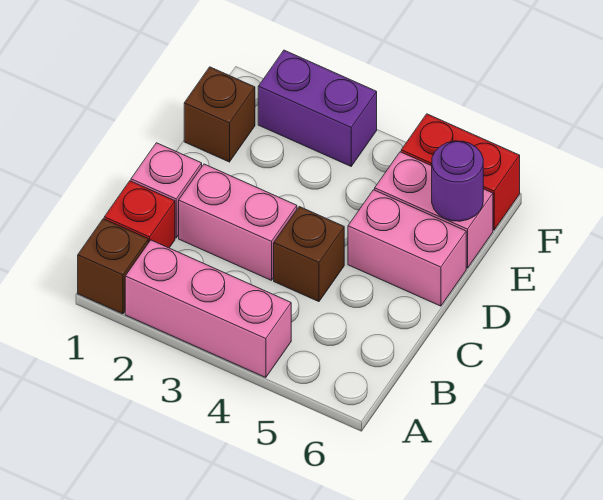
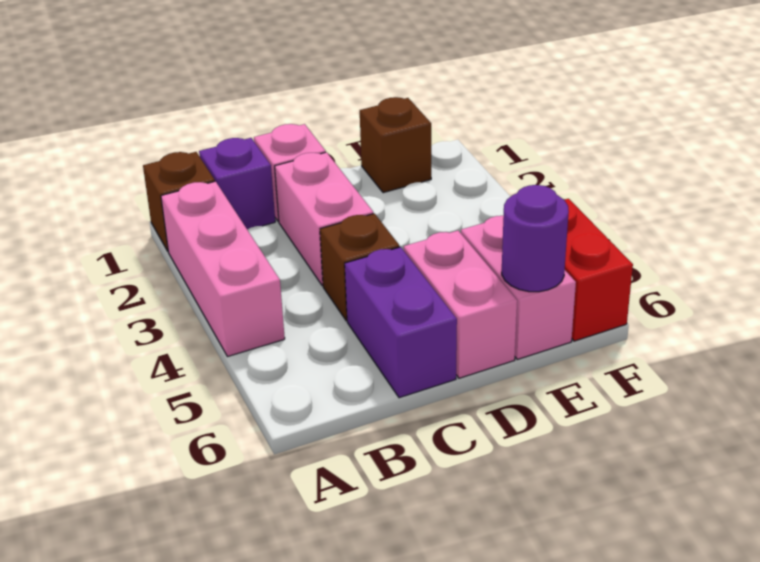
red brick B1 level 1 -> purple brick B1 level 1
purple brick F2:F3 level 1 -> purple brick C5:C6 level 1

